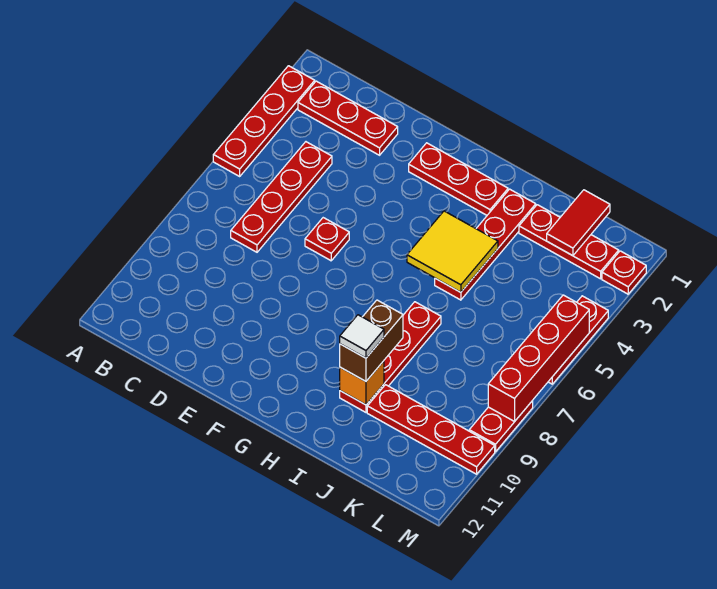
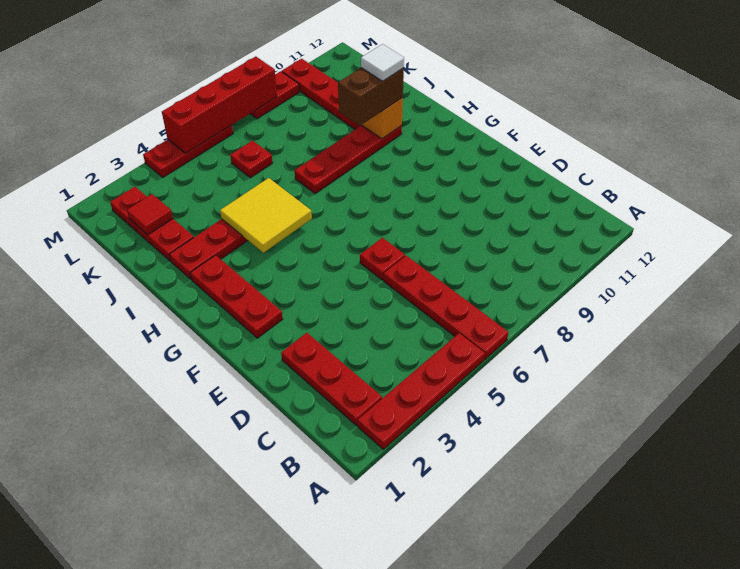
red plate C4:C7 level 1 -> red plate A6:D6 level 1
red tile K1:K2 level 2 -> red tile K2 level 2
red plate M2 level 1 -> red plate K6 level 1

